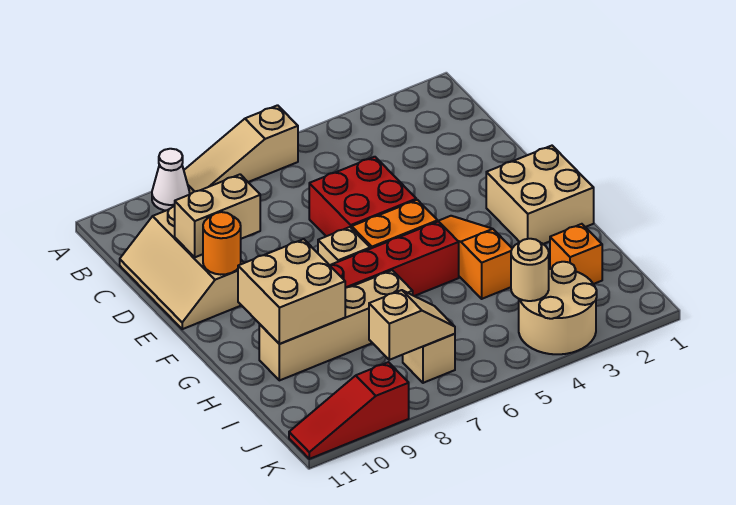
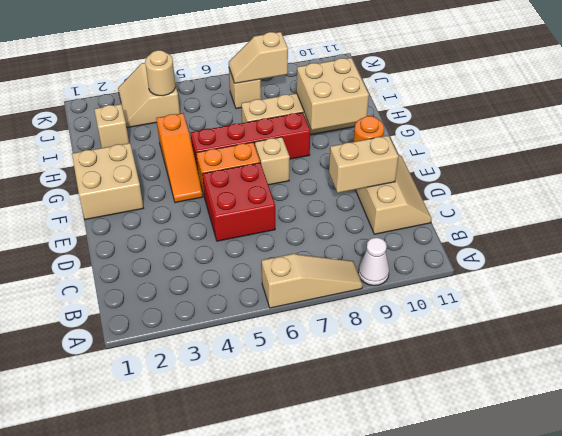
orange brick I2 level 1 -> tan brick I2 level 1
tan round brick J3:K4 level 1 -> tan slope J3:K4 level 1 top 4
red slope K9:K11 level 1 top 9 -> none

